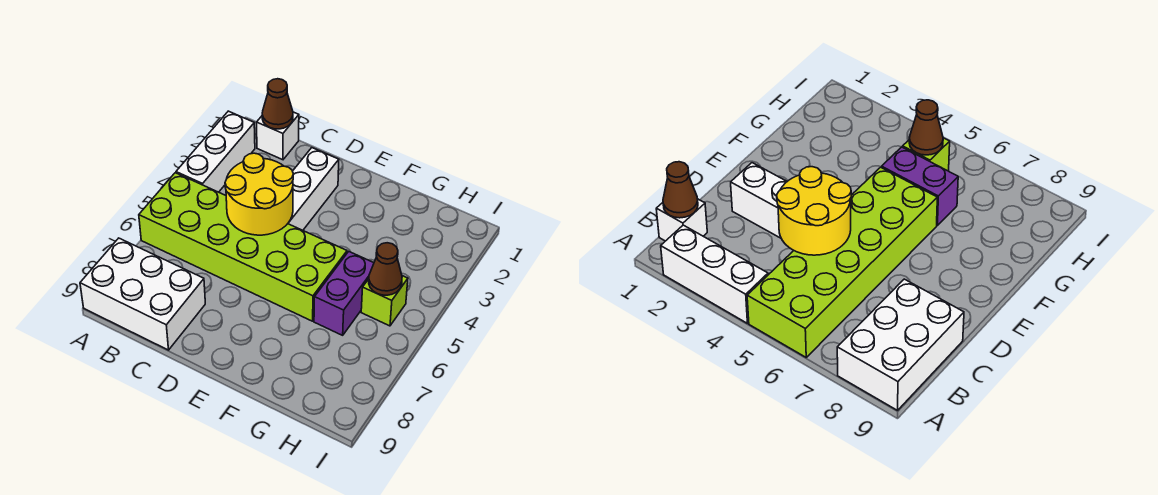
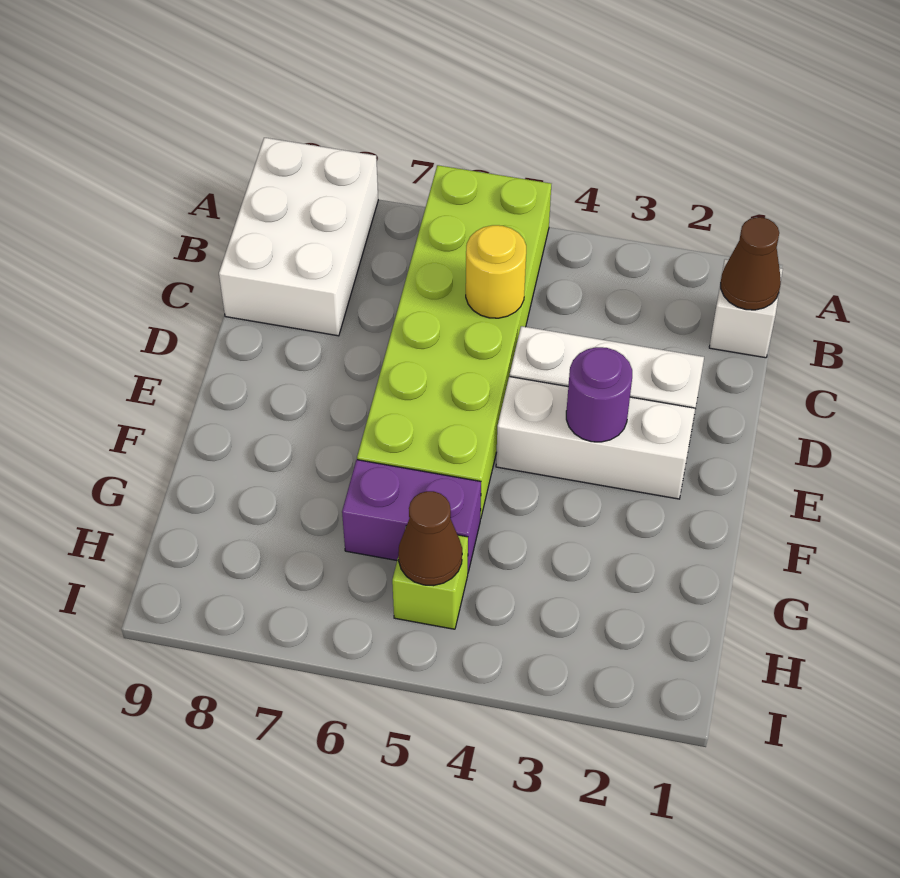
white brick A2:A4 level 1 -> white brick E2:E4 level 1
yellow round brick C4:D5 level 2 -> yellow round brick C5 level 2
none -> purple round brick E3 level 2

